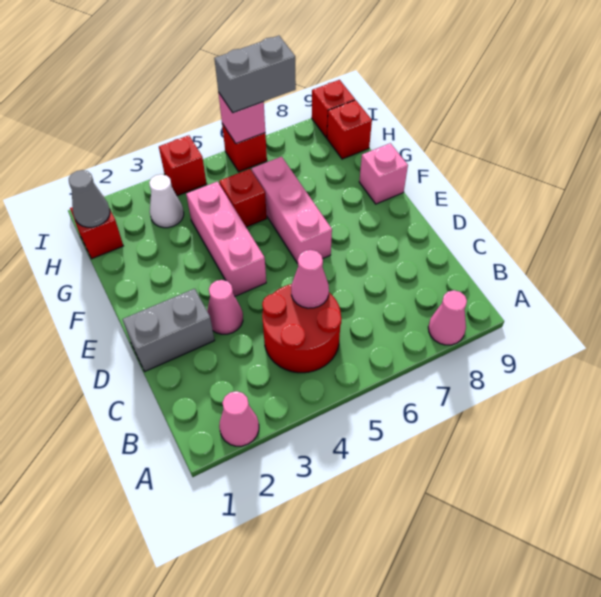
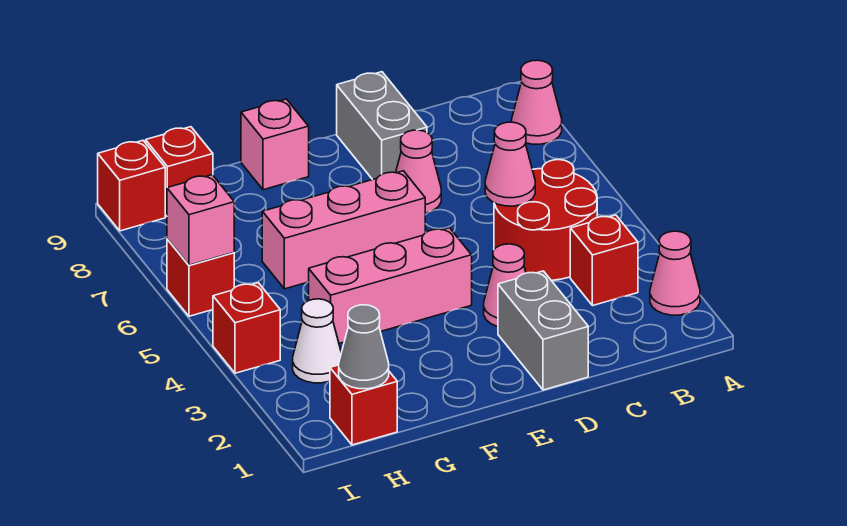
none -> pink cone D7 level 1
red brick G5 level 1 -> red brick B3 level 1
grey brick I6:I7 level 3 -> grey brick D8:D9 level 1

